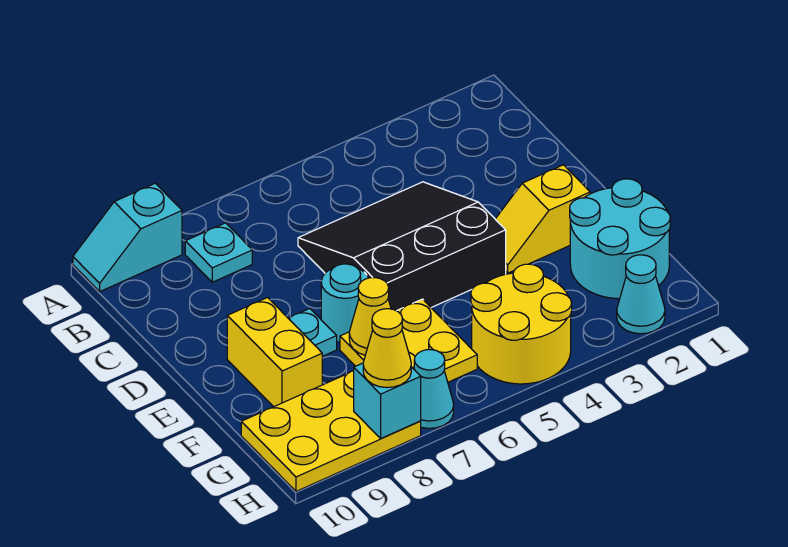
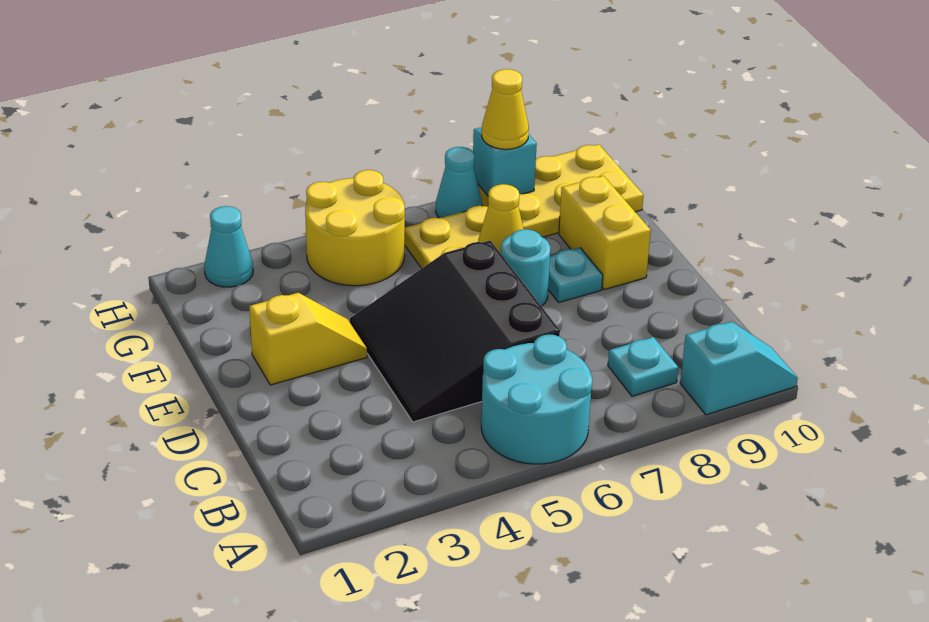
black slope C4:E6 level 1 top E -> black slope C4:E6 level 1 top 6
cyan round brick F1:G2 level 1 -> cyan round brick A5:B6 level 1

